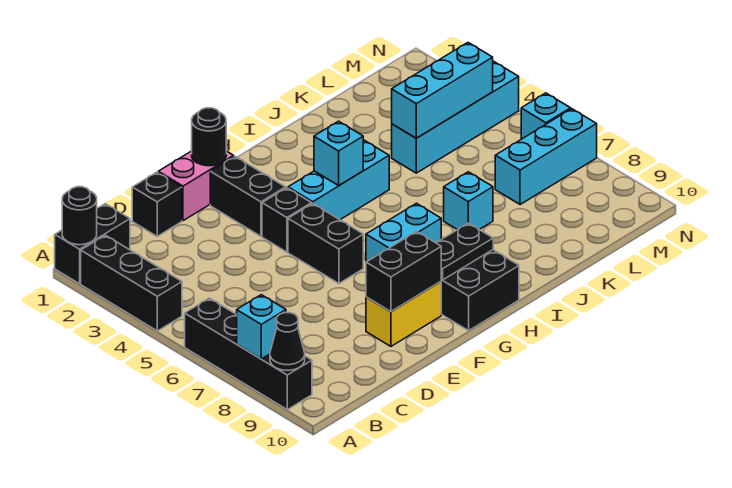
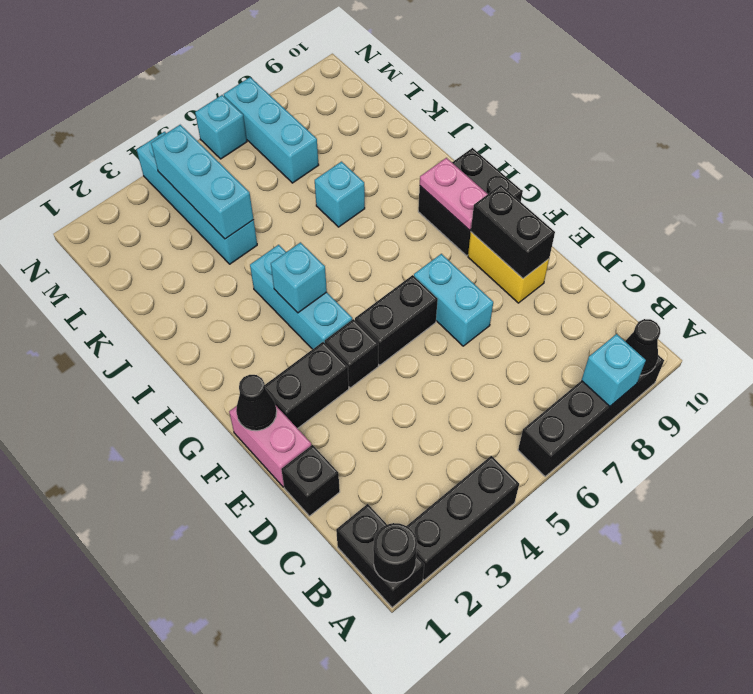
black round brick F1 level 2 -> black cone F1 level 2
cyan brick G7:H7 level 1 -> cyan brick E7:F7 level 1
black plate G9:H9 level 2 -> pink plate G9:H9 level 2

